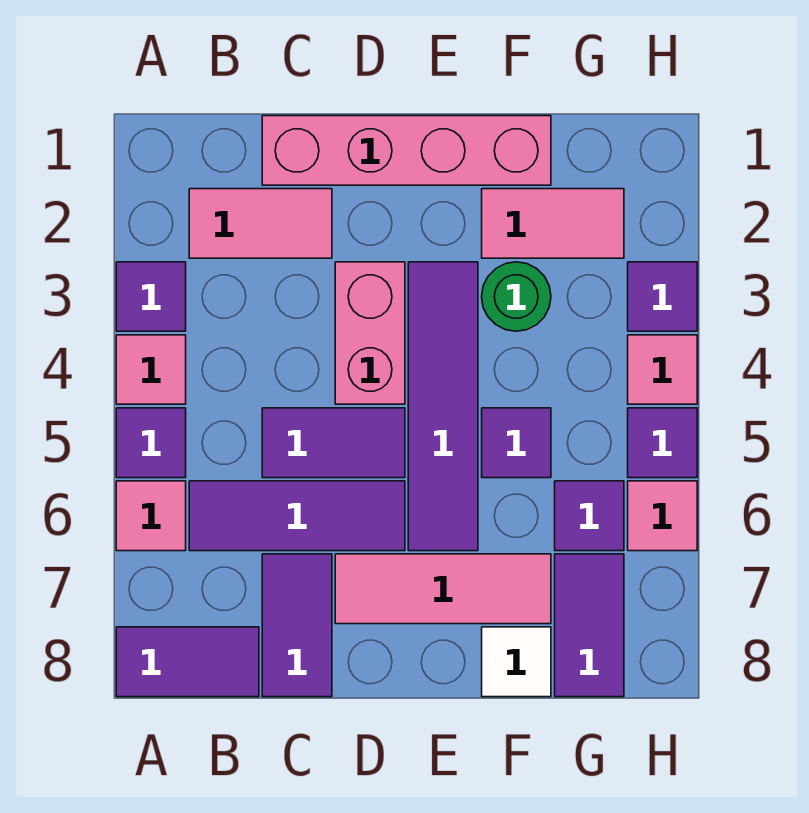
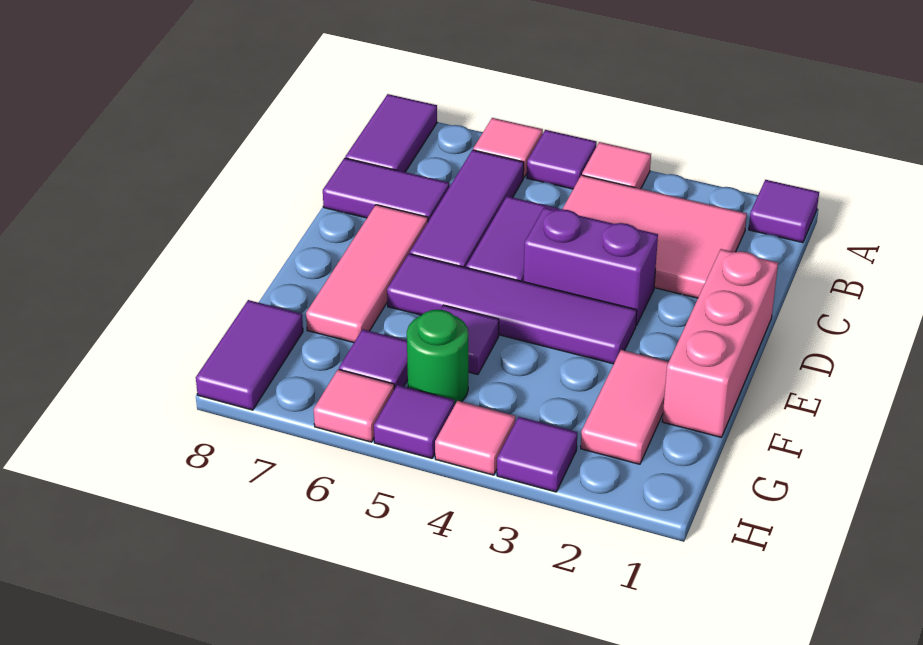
purple tile A3 level 1 -> purple tile A1 level 1
pink tile B2:C2 level 1 -> pink tile B2:C4 level 1
pink brick C1:F1 level 1 -> pink brick D1:F1 level 1
pink brick D3:D4 level 1 -> purple brick D3:D4 level 1
green round brick F3 level 1 -> green round brick G5 level 1
white tile F8 level 1 -> none
purple tile G7:G8 level 1 -> purple tile G8:H8 level 1

